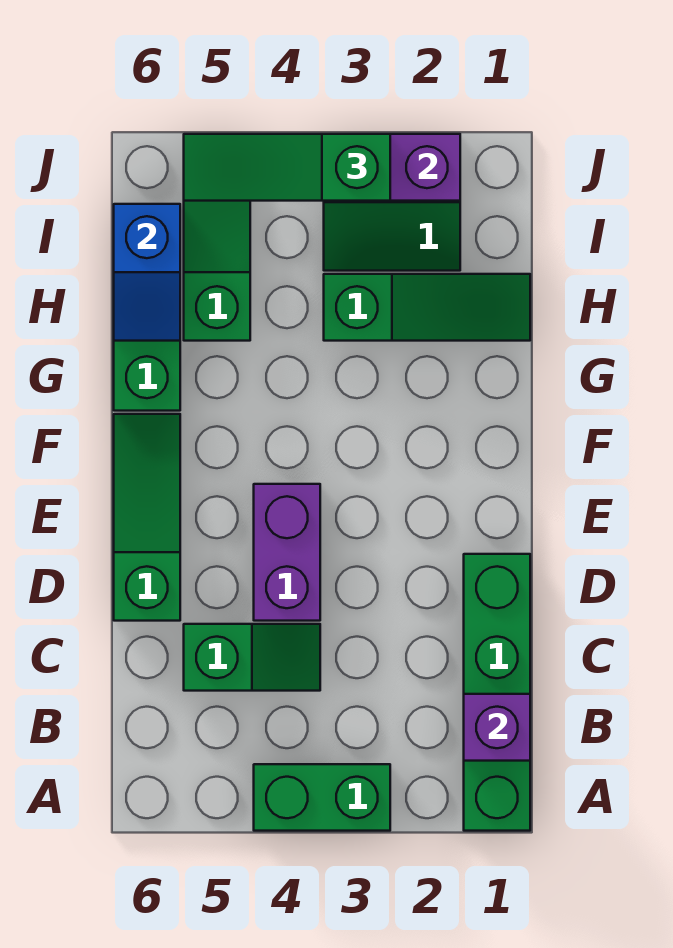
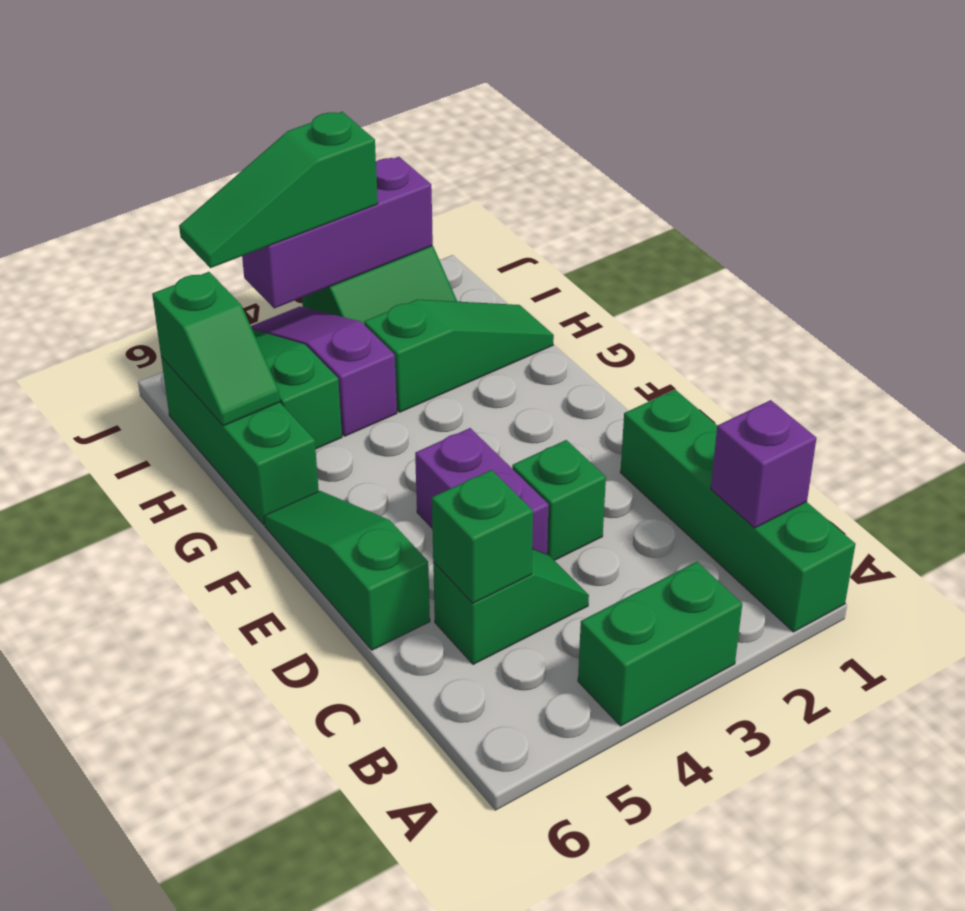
none -> green brick C5 level 2
none -> green brick D3 level 1
none -> purple slope H4:J4 level 1 top H
blue slope H6:I6 level 2 top I -> green slope H6:I6 level 2 top I

